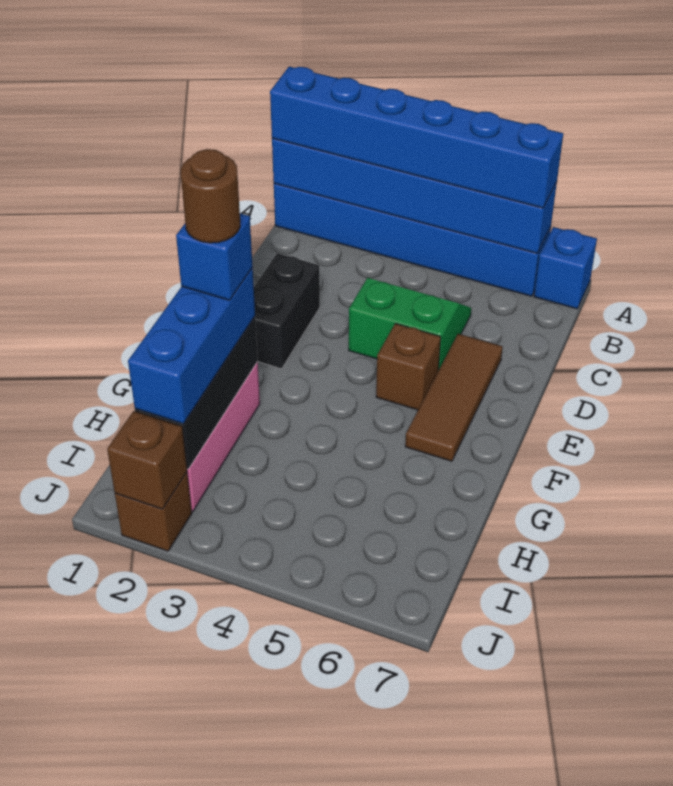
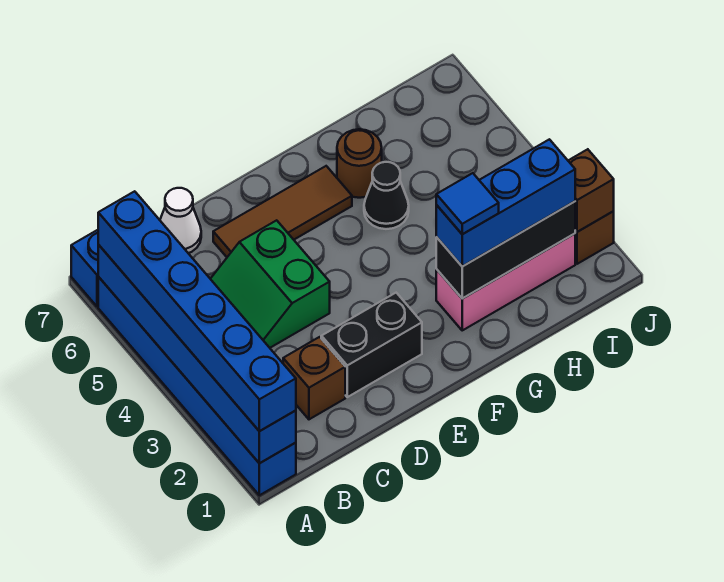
none -> white cone C7 level 1
brown brick E5 level 1 -> brown brick C2 level 1
blue brick G2 level 4 -> blue tile G2 level 4
brown round brick G2 level 5 -> brown round brick G6 level 1
none -> black cone G5 level 1

